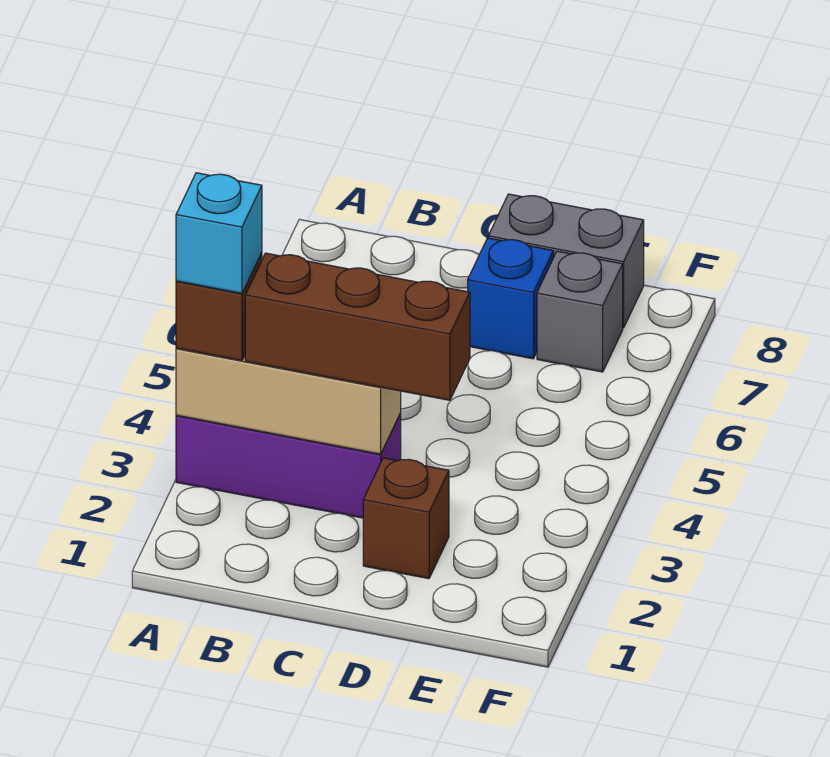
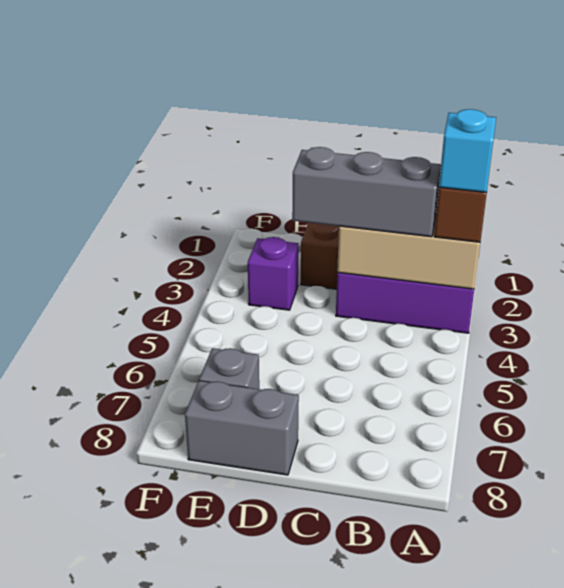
brown brick B3:D3 level 3 -> grey brick B3:D3 level 3
blue brick D7 level 1 -> none
none -> purple brick E3 level 1

